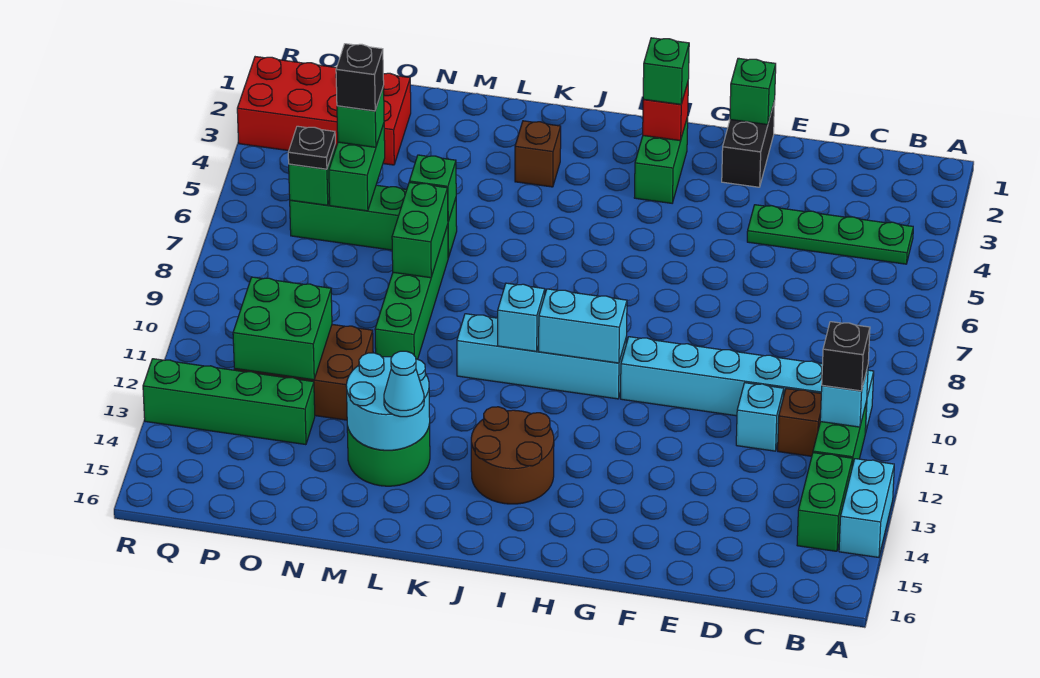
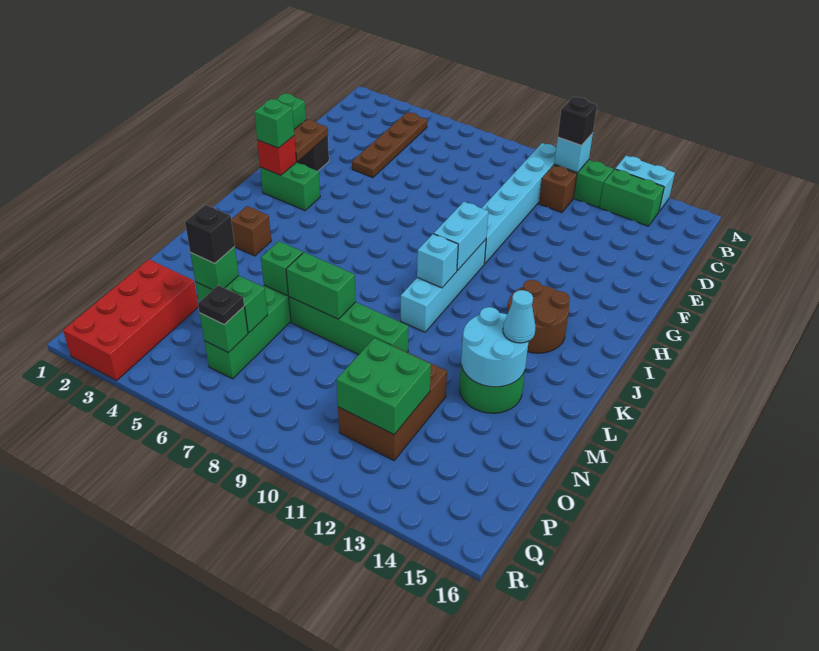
green plate B4:E4 level 1 -> brown plate B4:E4 level 1
cyan brick D11 level 1 -> none
none -> brown plate F2:G2 level 2
green brick O13:R13 level 1 -> none

